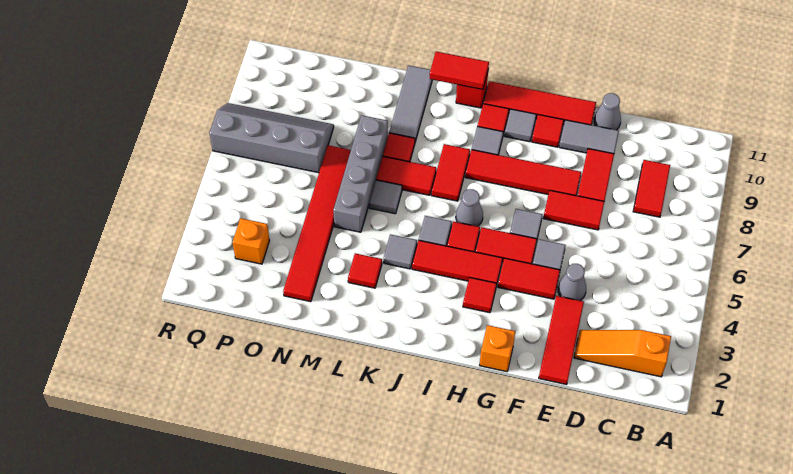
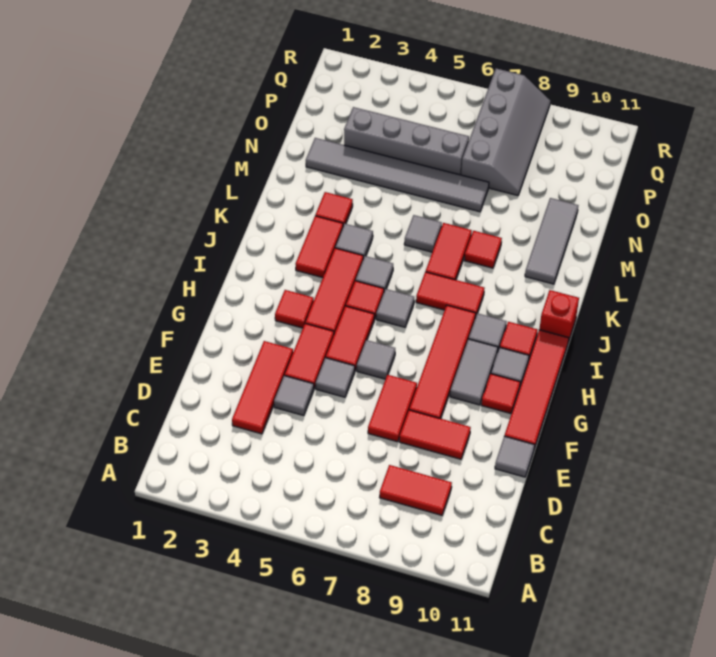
orange slope B2:D2 level 1 top B -> none
red tile E1:E3 level 1 -> red tile D3:F3 level 1
grey cone E4 level 1 -> grey tile E4 level 1
grey tile E10:F10 level 1 -> grey tile G9:H9 level 1
grey cone E11 level 1 -> grey tile E11 level 1
orange brick G1 level 1 -> none
grey cone I6 level 1 -> grey tile I6 level 1
red tile J11:K11 level 2 -> red tile J3:K3 level 1
grey tile L9:L11 level 1 -> grey tile L10:N10 level 1
grey brick M5:M8 level 1 -> grey brick O3:O6 level 1
red tile N2:N7 level 1 -> grey tile N2:N7 level 1
orange brick P3 level 1 -> none

